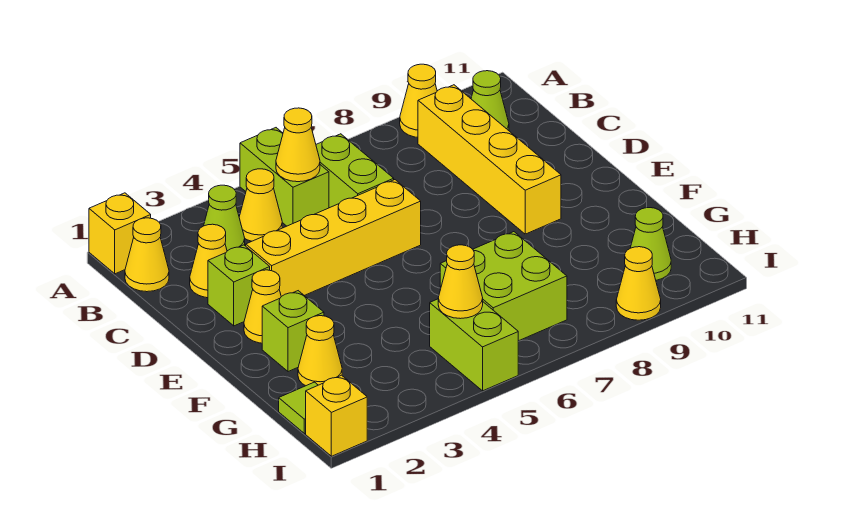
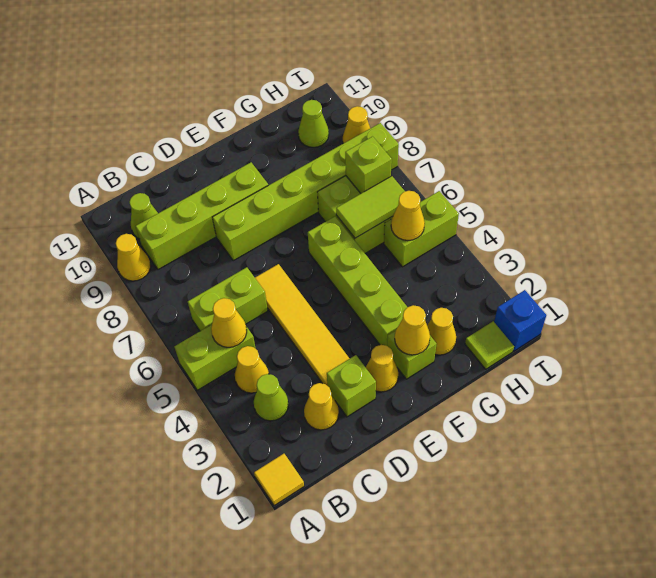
yellow brick A1 level 1 -> yellow tile A1 level 1
yellow cone B1 level 1 -> yellow cone F2 level 2
yellow brick B9:E9 level 1 -> lime brick B9:E9 level 1
yellow brick D3:D6 level 1 -> yellow tile D3:D6 level 1
none -> lime brick D8:I8 level 1
none -> lime brick F3:F6 level 1
none -> lime tile G6:H6 level 2
none -> lime brick H7 level 2
yellow brick I1 level 1 -> blue brick I1 level 1

